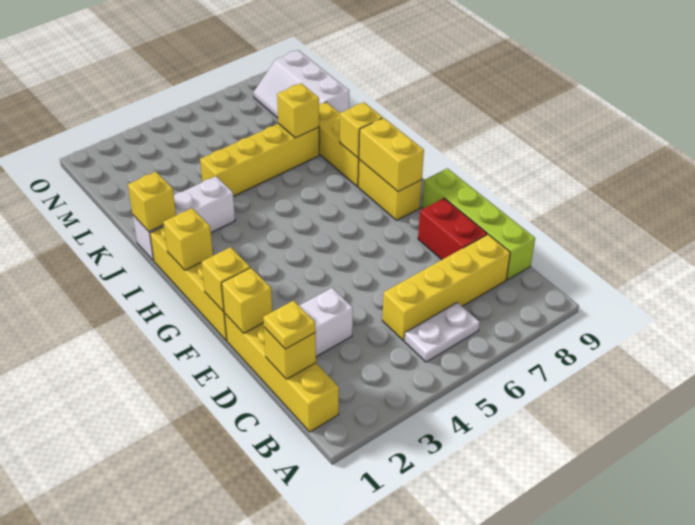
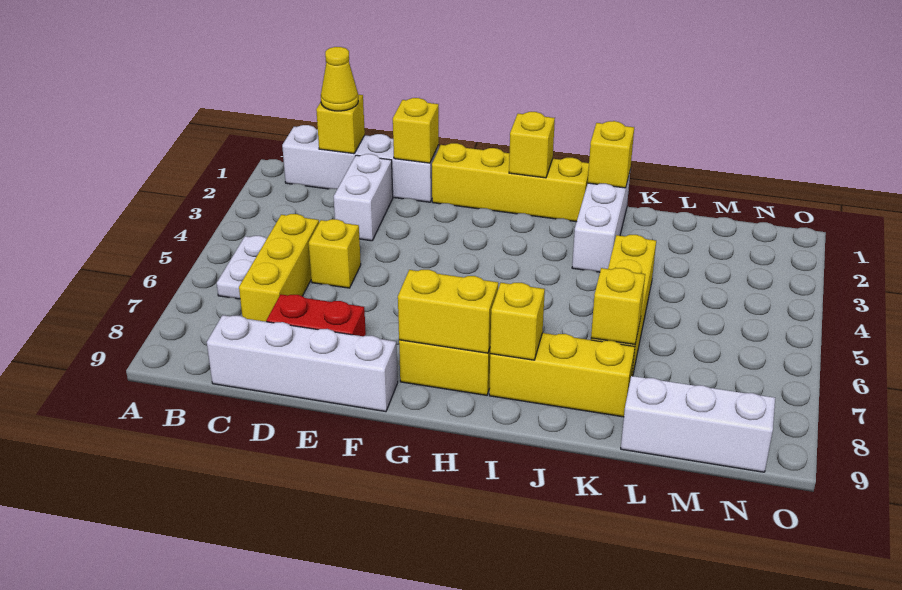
yellow brick B1:E1 level 1 -> white brick B1:E1 level 1
yellow plate C1 level 3 -> yellow cone C1 level 3
yellow brick C5:C8 level 1 -> yellow brick C5:C7 level 1
lime brick C9:F9 level 1 -> white brick C9:F9 level 1
yellow brick F1 level 2 -> yellow brick D5 level 1

